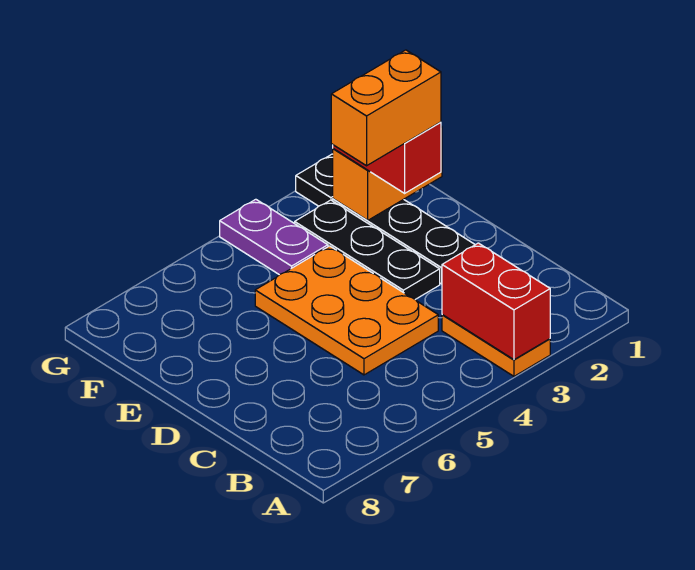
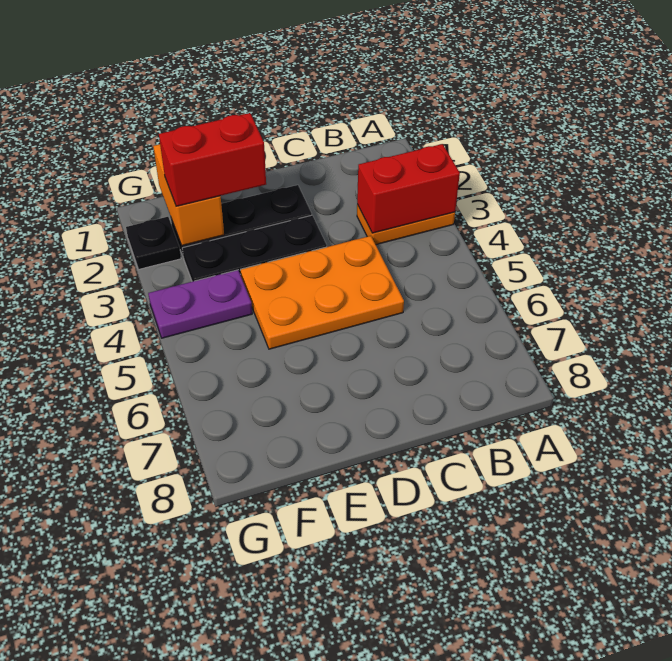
orange brick E2:E3 level 4 -> none

